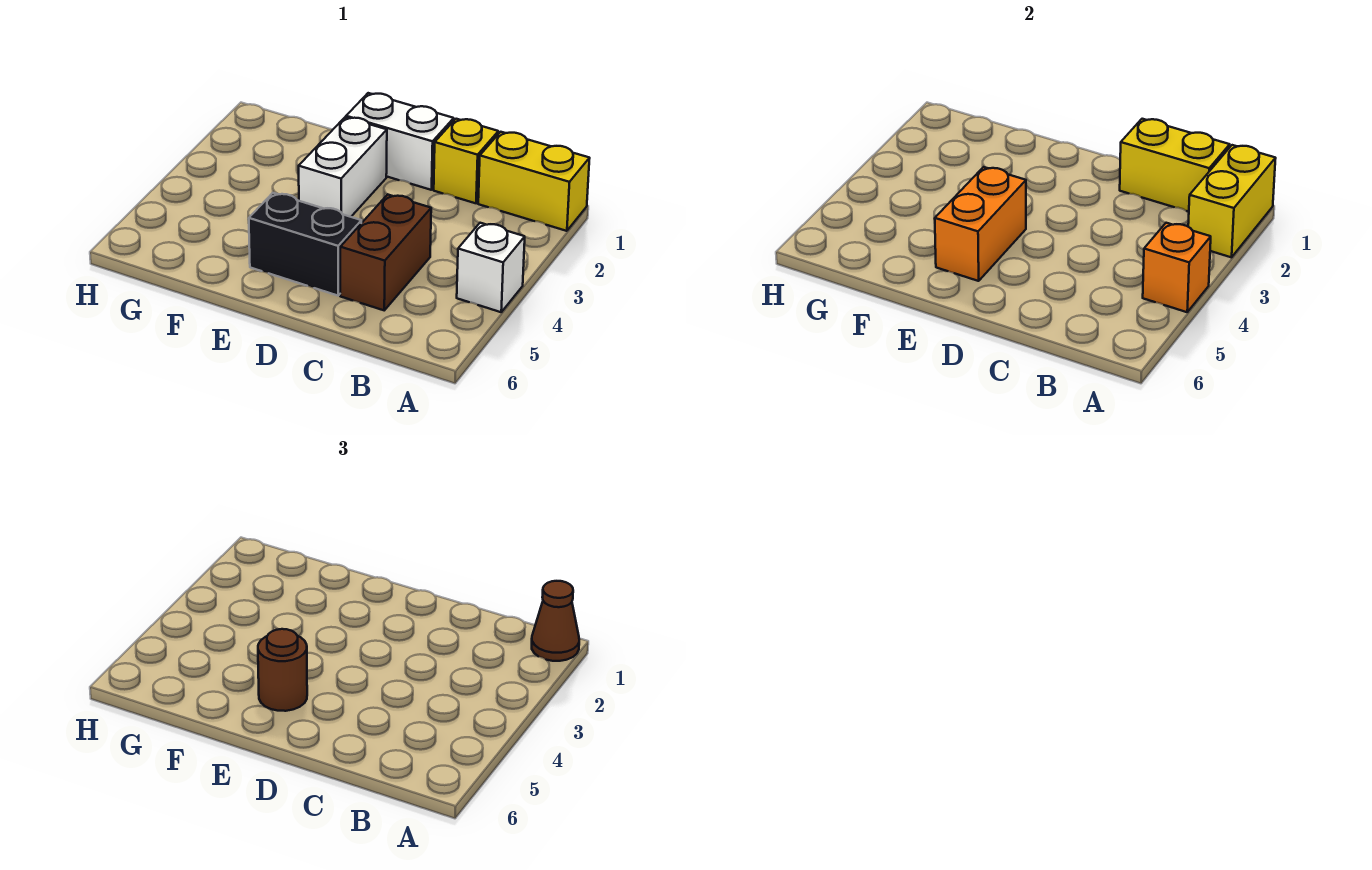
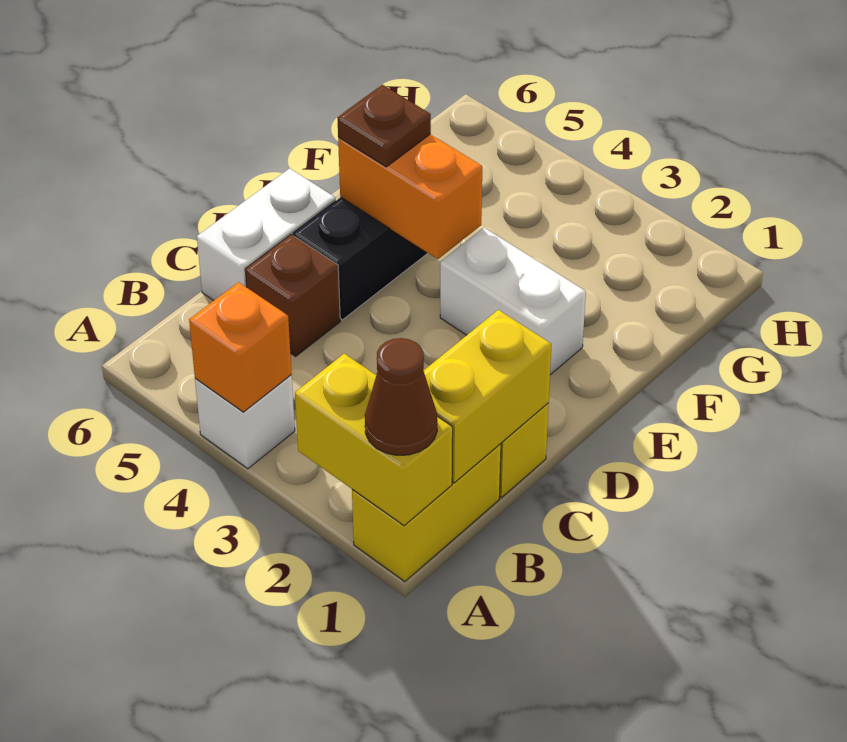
brown brick C4:C5 level 1 -> brown brick C5 level 1
white brick D1:E1 level 1 -> white brick C6:D6 level 1
brown round brick E5 level 3 -> brown plate E5 level 3

